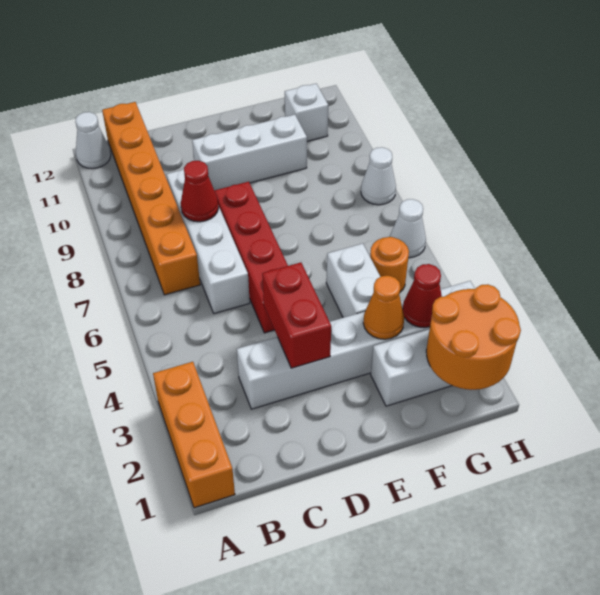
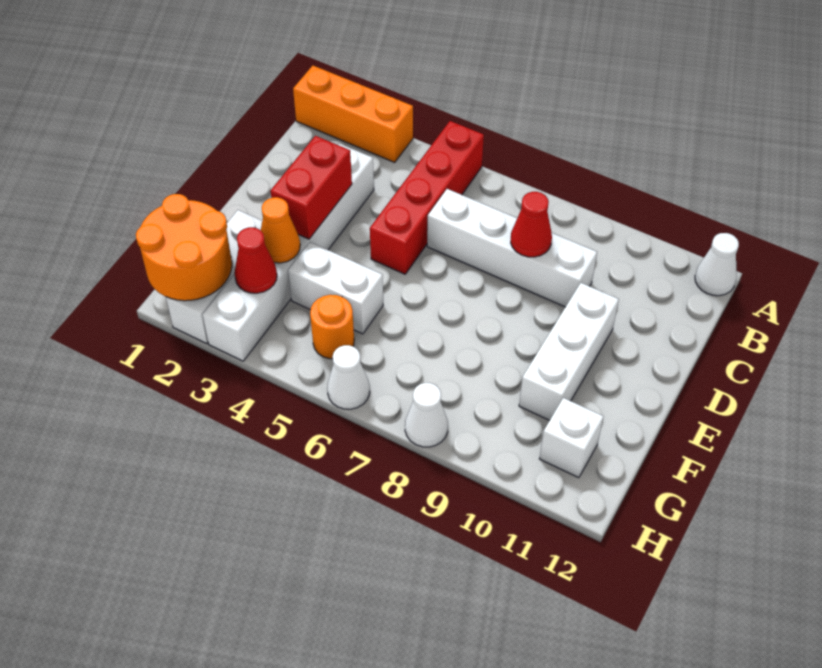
orange brick B7:B12 level 1 -> none
red brick D3:D4 level 2 -> red brick D3:E3 level 2
red brick D5:D8 level 1 -> red brick A5:D5 level 1

